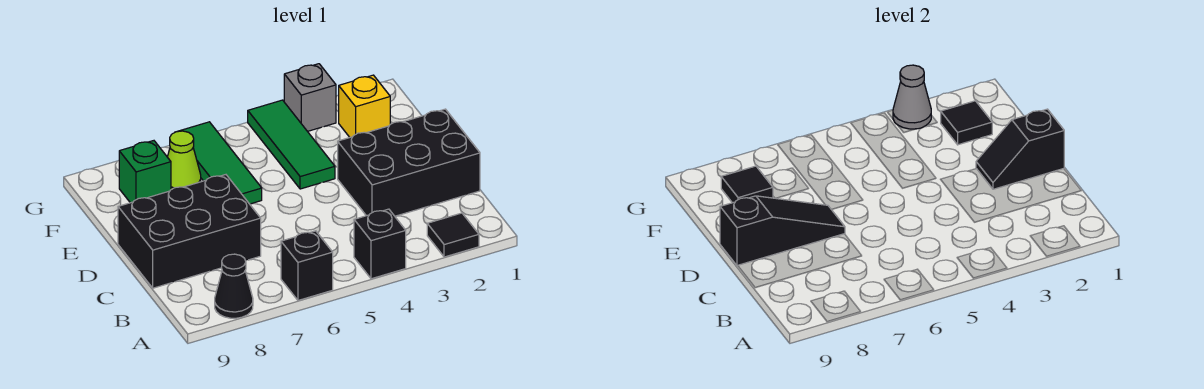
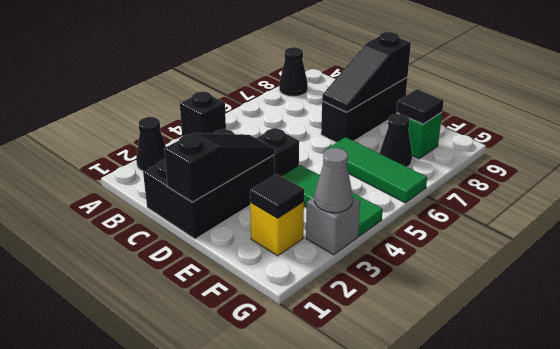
black tile A2 level 1 -> black cone A2 level 1
black brick A6 level 1 -> black brick D4 level 1
black brick C7:D9 level 1 -> black brick D7:D9 level 1
black slope D1:D2 level 2 top 1 -> black slope D1:D3 level 2 top 1
lime cone F7 level 1 -> black cone F7 level 1

